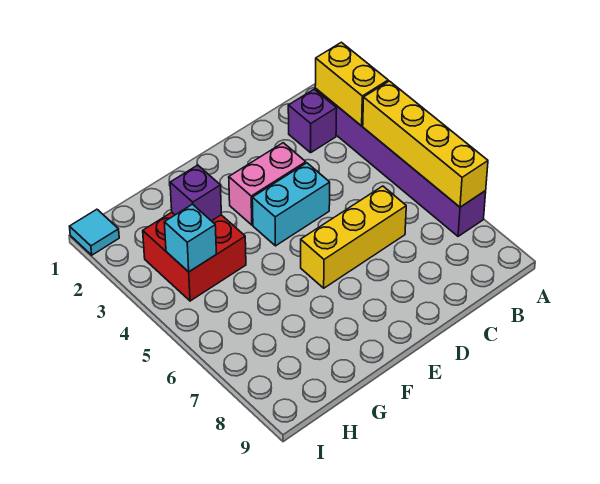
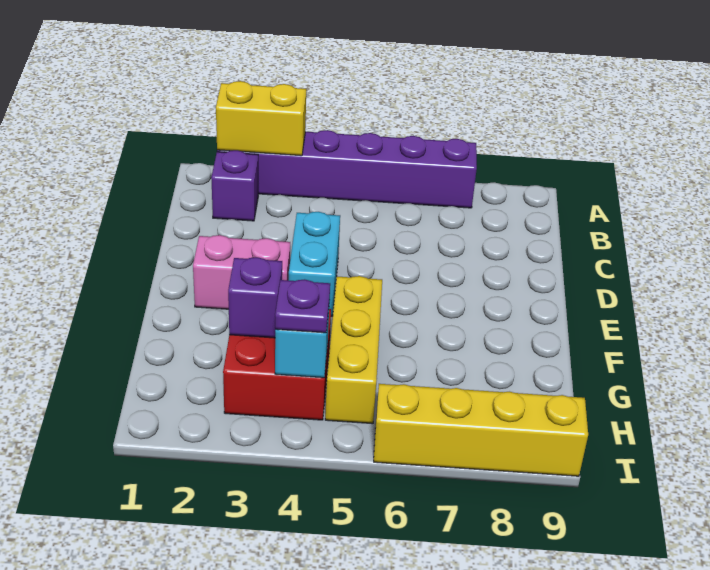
yellow brick A4:A7 level 2 -> yellow brick I6:I9 level 1
yellow brick C6:E6 level 1 -> yellow brick F5:H5 level 1
pink brick D3:E3 level 1 -> pink brick E2:E3 level 1
none -> purple plate H4 level 3
cyan tile I1 level 1 -> none

